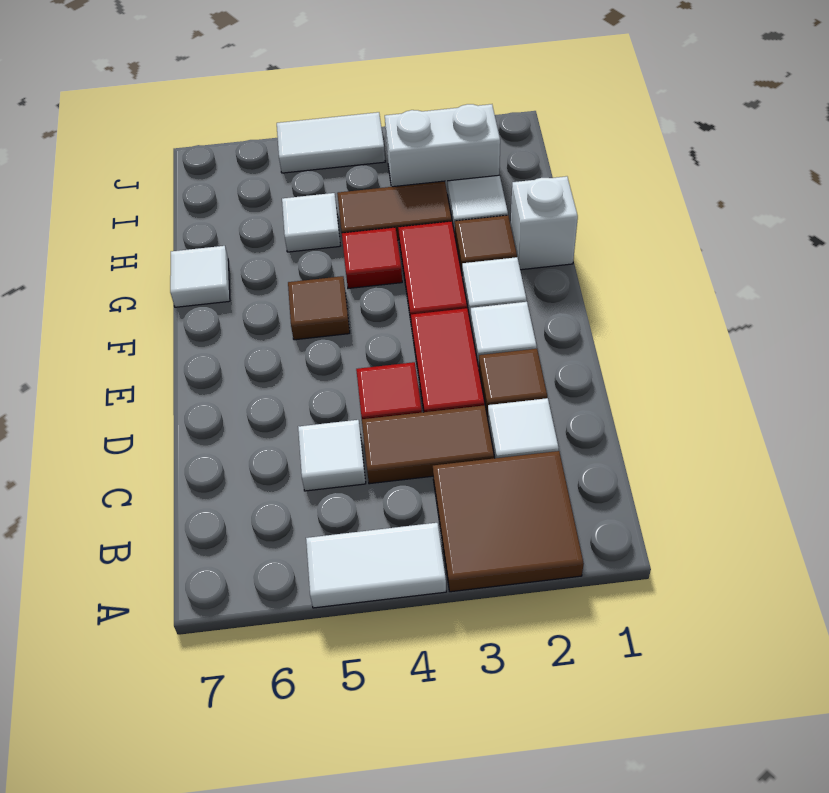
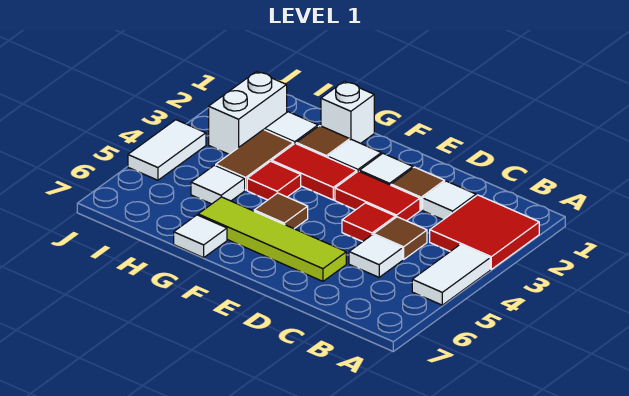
brown tile A2:B3 level 1 -> red tile A2:B3 level 1
brown tile C3:C4 level 1 -> brown tile C4 level 1
none -> lime tile D6:G6 level 1

